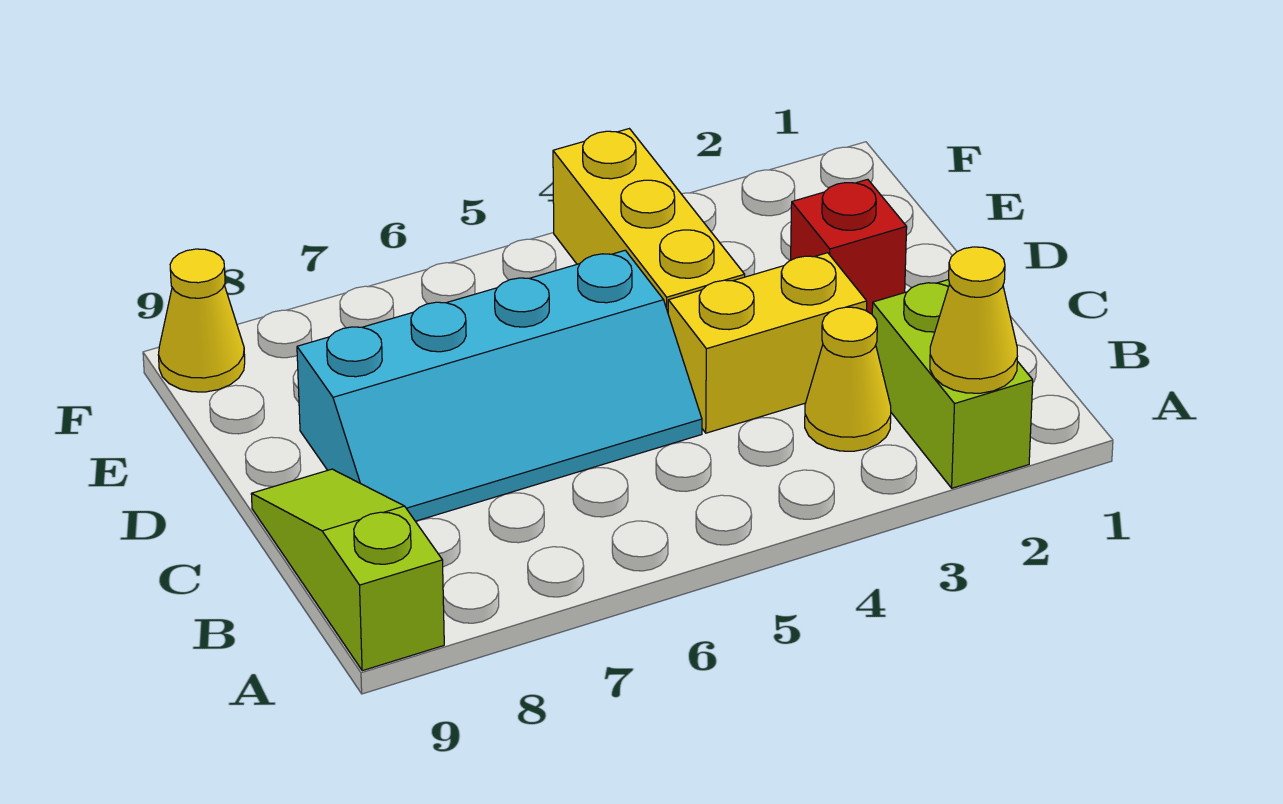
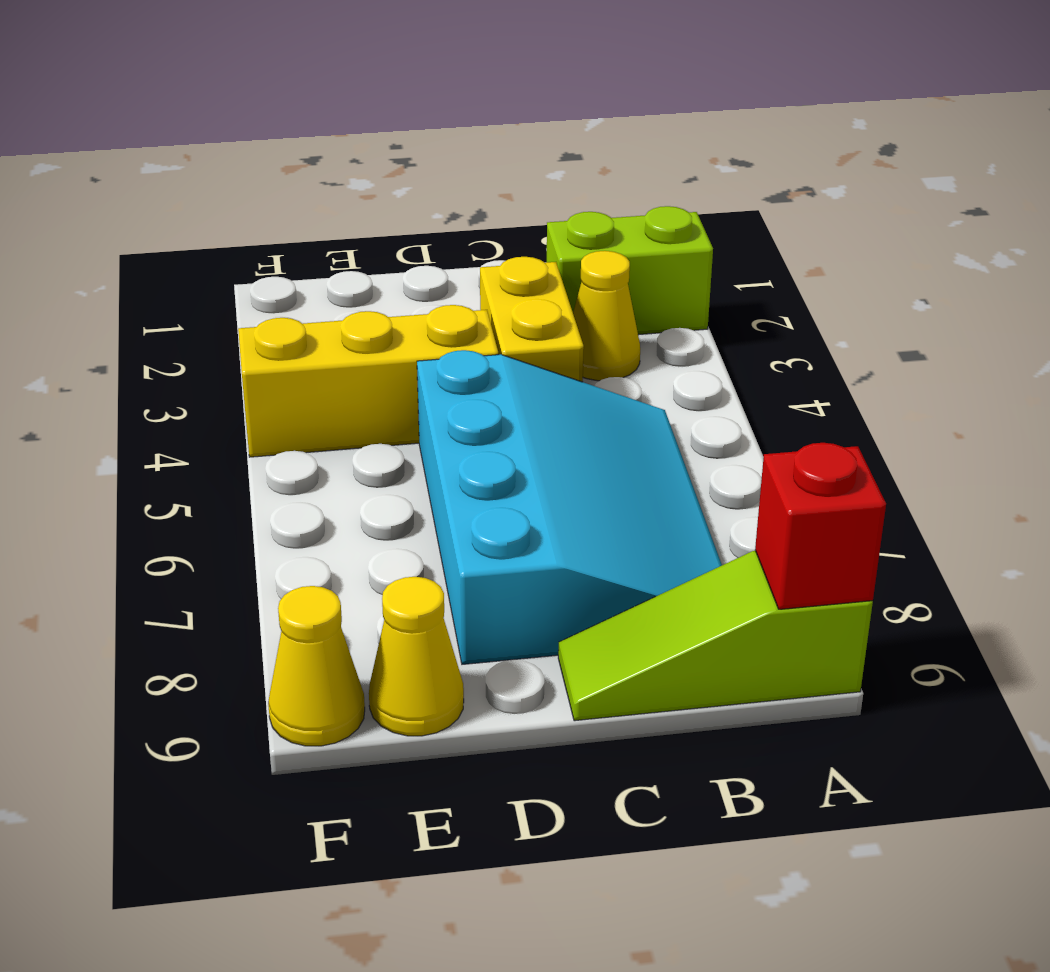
yellow cone A2 level 2 -> yellow cone E9 level 1
cyan slope C5:D8 level 1 top D -> cyan slope B5:D8 level 1 top D
red brick D2 level 1 -> red brick A9 level 2

